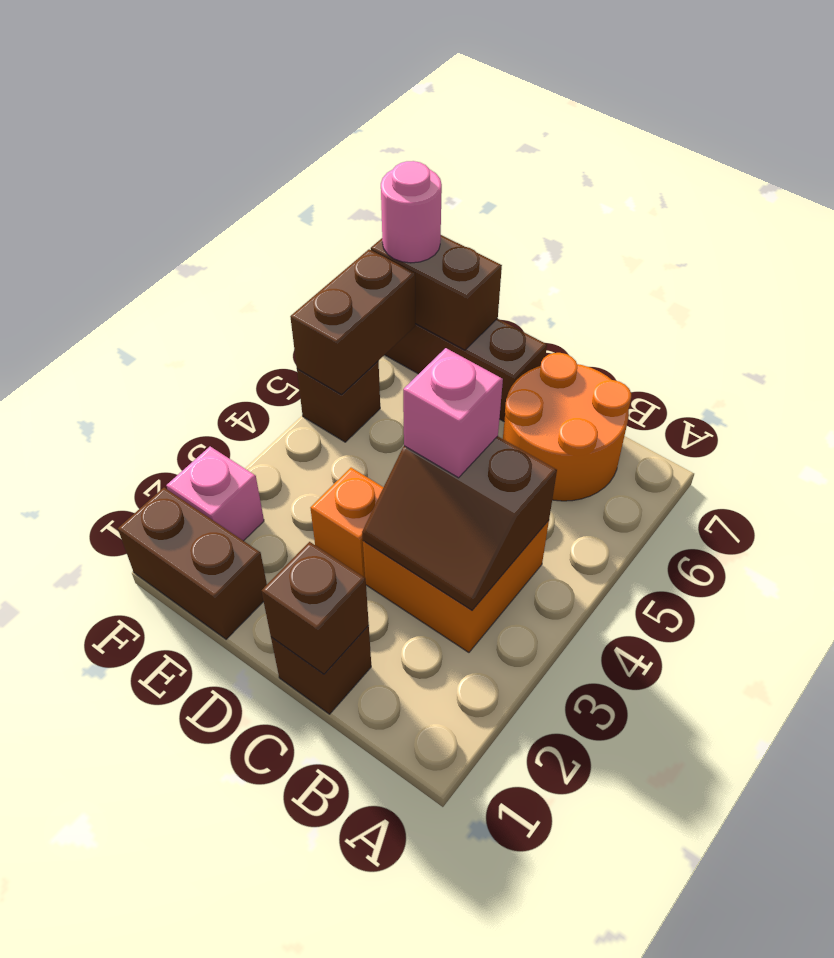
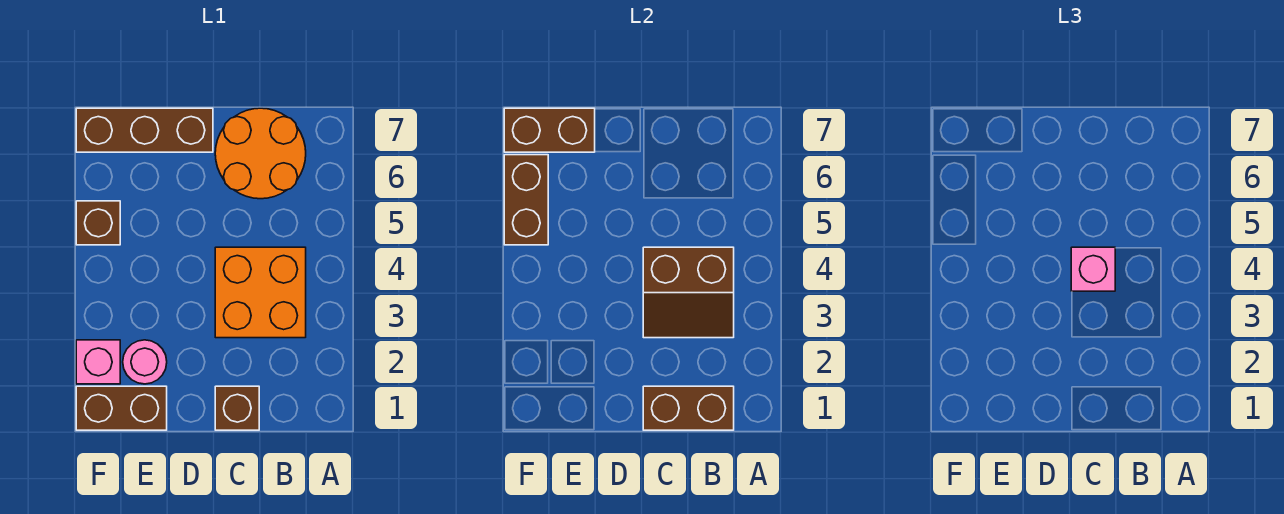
brown brick C1 level 2 -> brown brick B1:C1 level 2
orange brick D3 level 1 -> none
pink round brick F7 level 3 -> pink round brick E2 level 1

